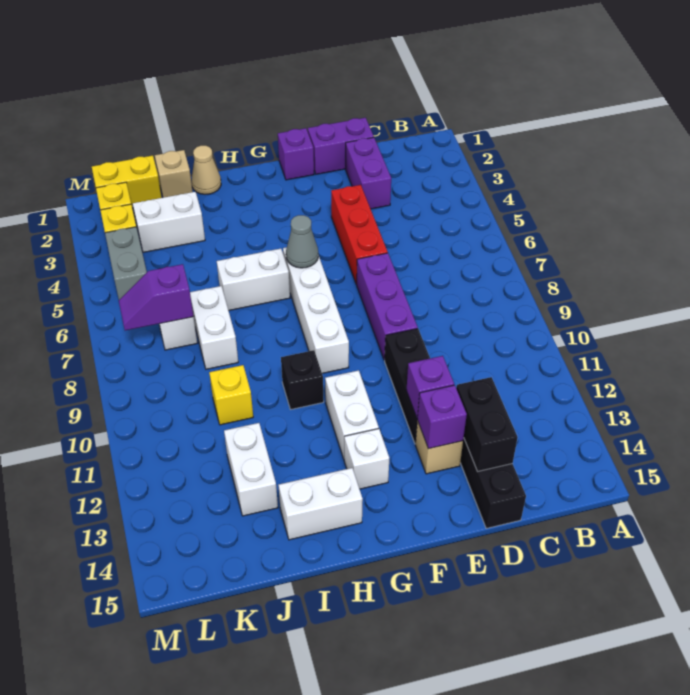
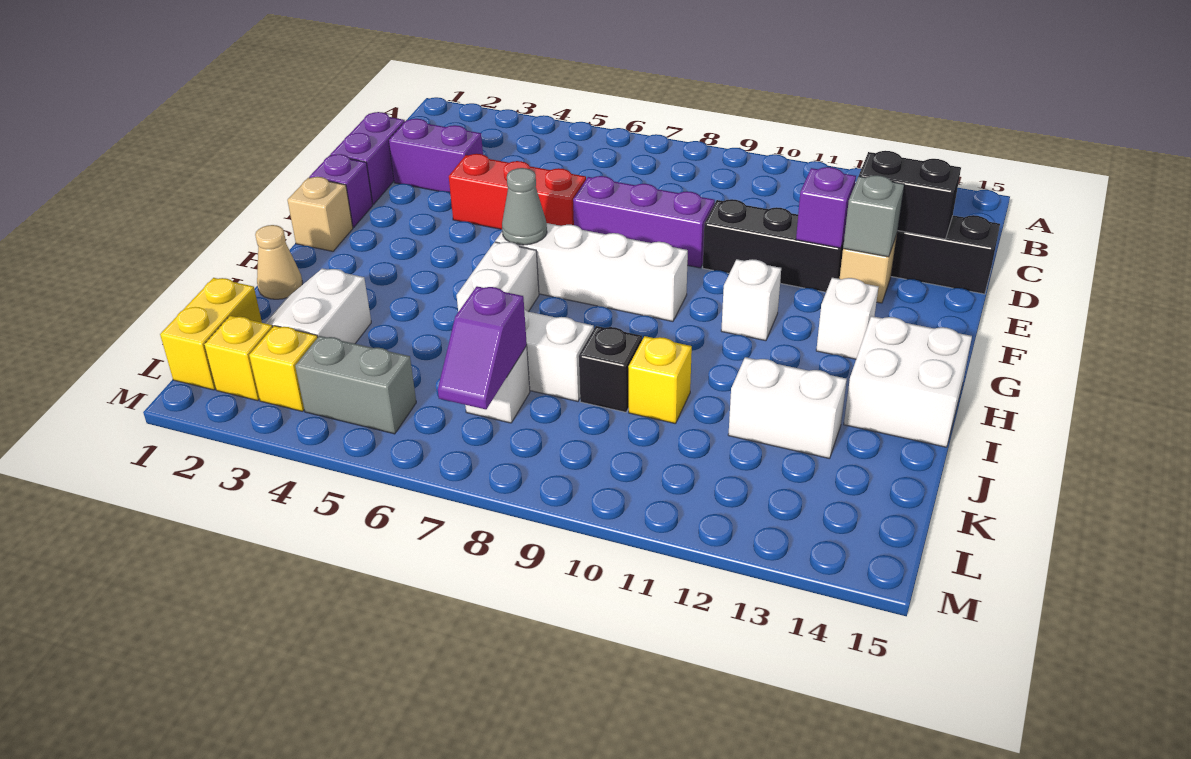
purple brick E13 level 2 -> grey brick E13 level 2
white brick G11:G12 level 1 -> white brick G11 level 1
black brick H10 level 1 -> black brick J9 level 1
white brick H14:I14 level 1 -> white brick H14:I15 level 1
tan brick J1 level 1 -> tan brick G1 level 1

